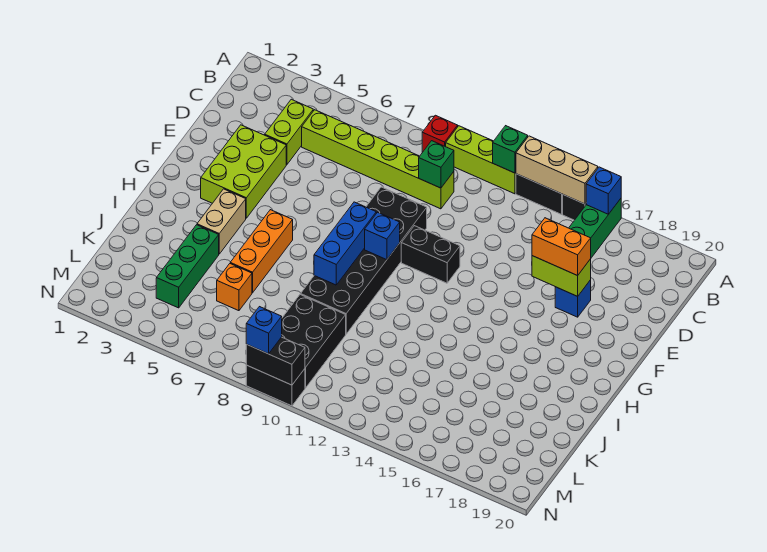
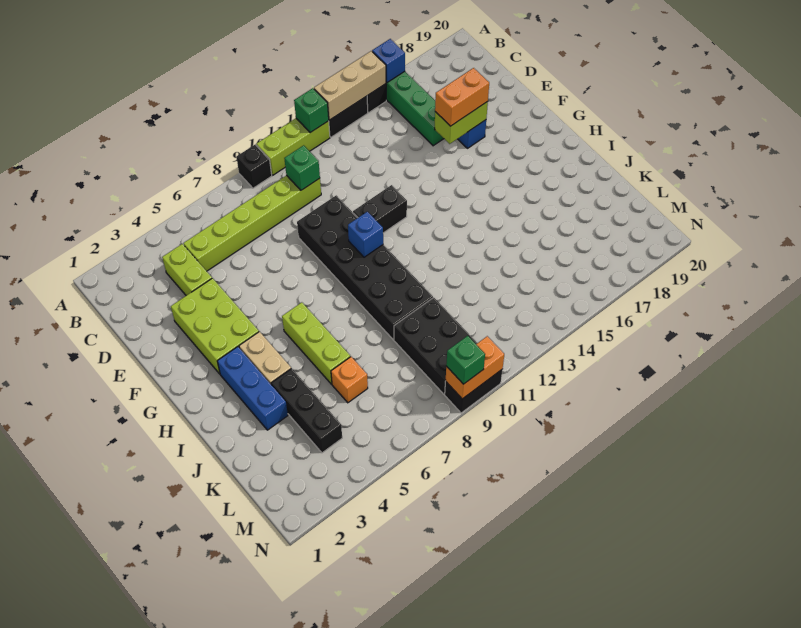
red brick A9 level 1 -> black brick A9 level 1
blue brick G9:I9 level 2 -> blue brick H3:J3 level 1
orange brick H6:J6 level 1 -> lime brick H6:J6 level 1
green brick J4:L4 level 1 -> black brick J4:L4 level 1
black brick N9:N10 level 2 -> orange brick N9:N10 level 2
blue brick N9 level 3 -> green brick N9 level 3

